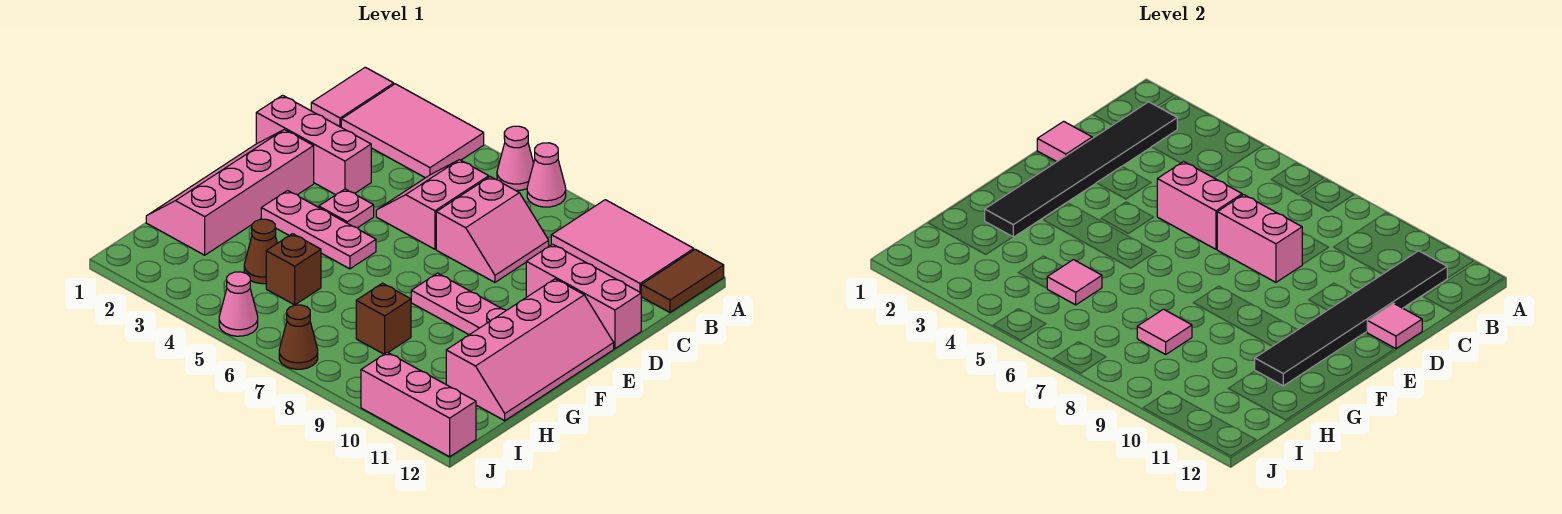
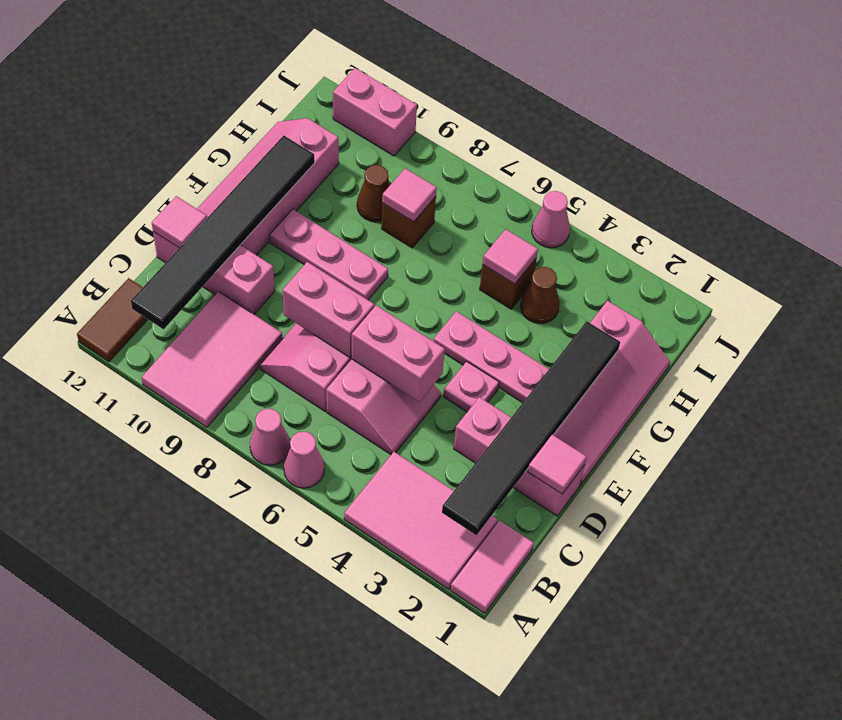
pink tile A9:B11 level 1 -> pink tile A9:C10 level 1
brown cone J7 level 1 -> brown cone H9 level 1
pink brick J10:J12 level 1 -> pink brick J10:J11 level 1

